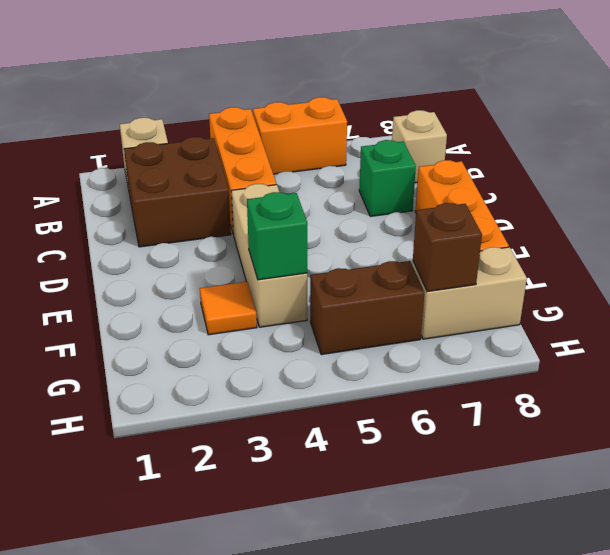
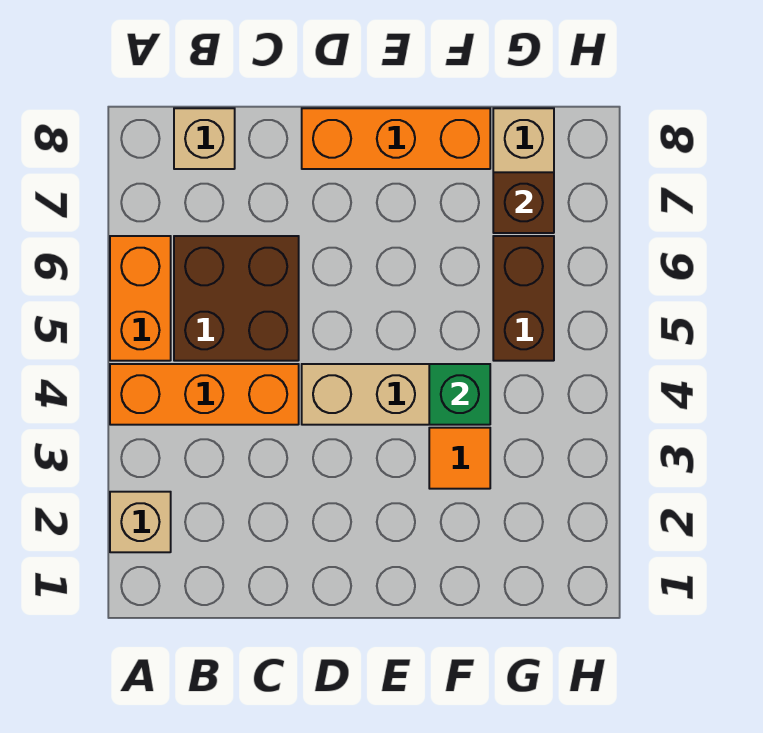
brown brick B2:C3 level 1 -> brown brick B5:C6 level 1
green brick C7 level 1 -> none

